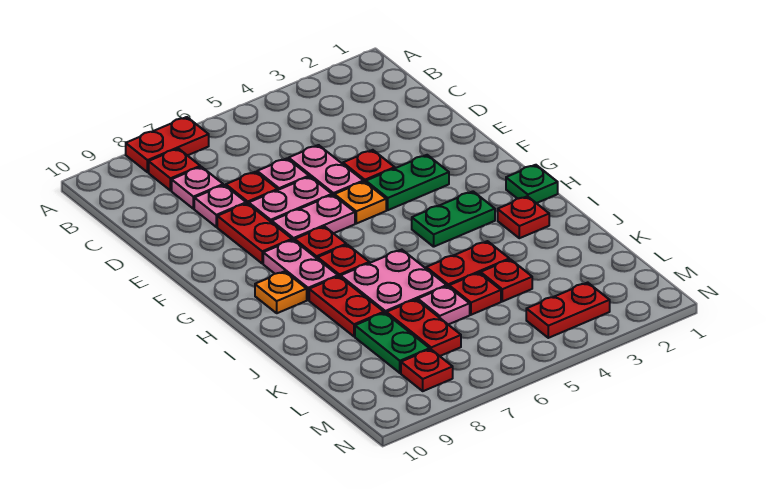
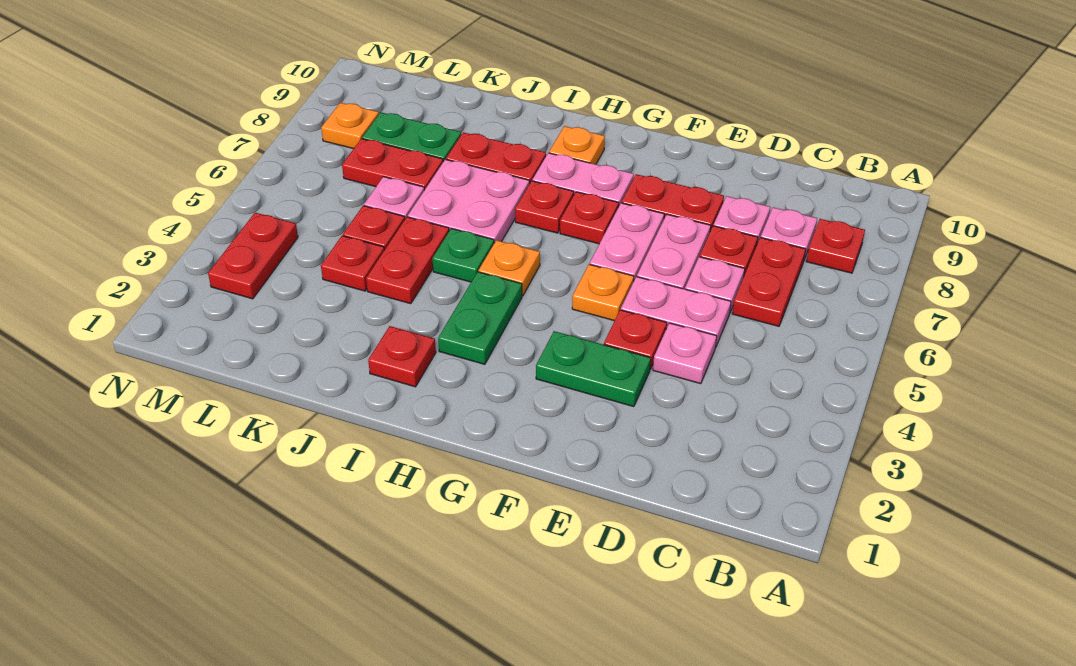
red plate A7:A8 level 1 -> red plate C6:C7 level 1
none -> pink plate D4 level 1
green plate F3:F4 level 1 -> green plate E3:F3 level 1
green plate H1 level 1 -> green plate I5 level 1
none -> orange plate H5 level 1
red plate M8 level 1 -> orange plate M8 level 1

